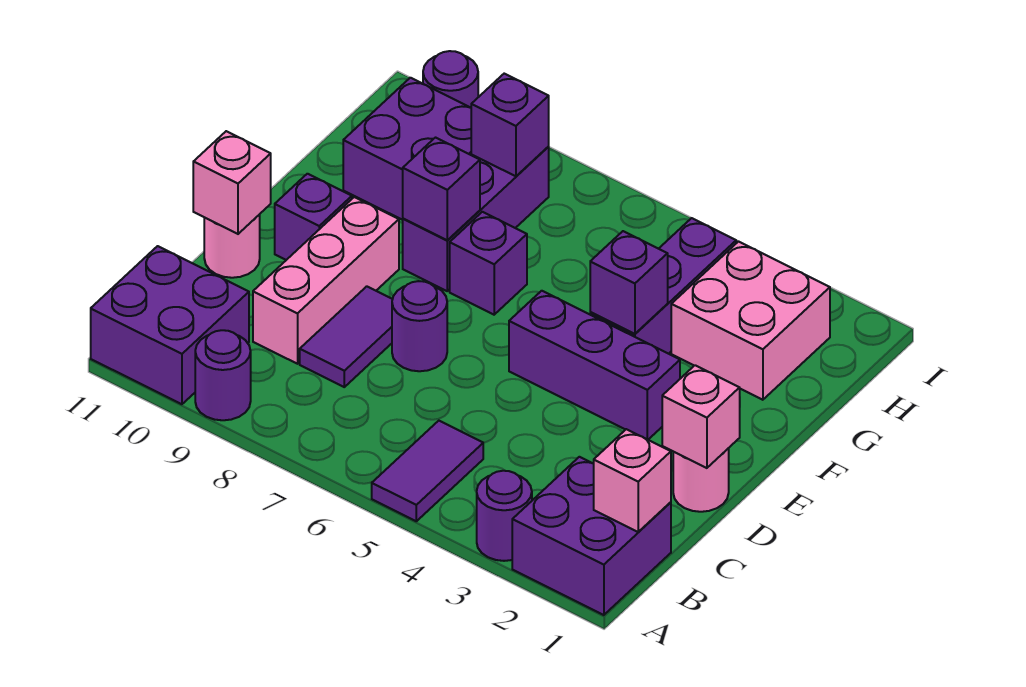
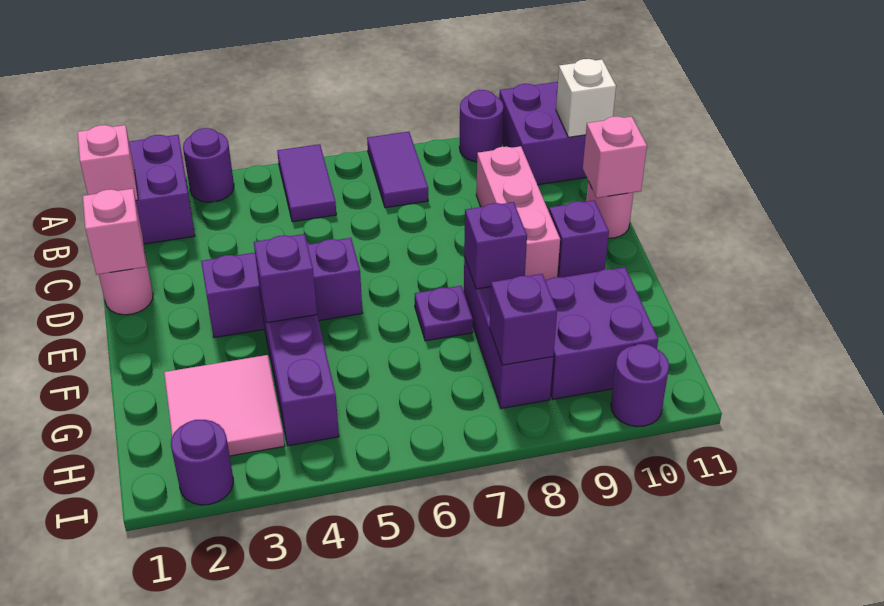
none -> white brick B11 level 2
purple tile C8:D8 level 1 -> purple tile A7:B7 level 1
purple round brick D7 level 1 -> purple round brick I2 level 1
purple brick F7 level 1 -> purple plate F7 level 1
pink brick G2:H3 level 1 -> pink tile G2:H3 level 1

